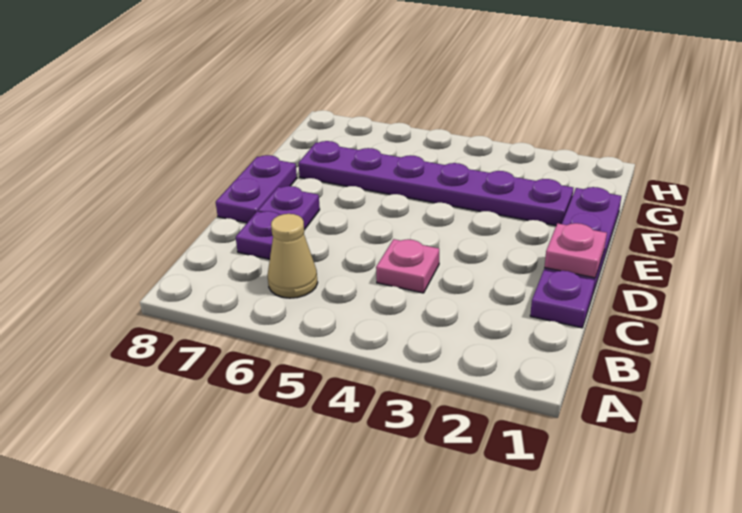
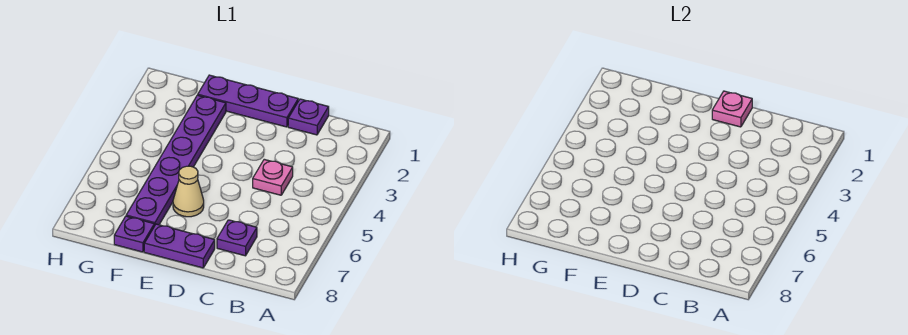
tan cone B6 level 1 -> tan cone E6 level 1
purple plate D7 level 1 -> purple plate F8 level 1

